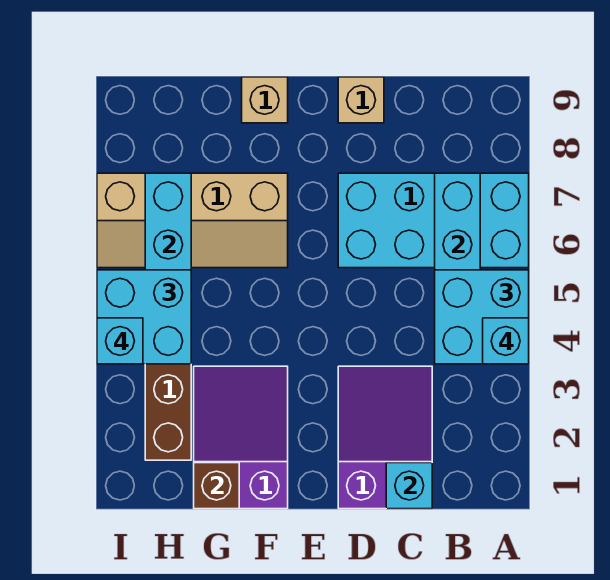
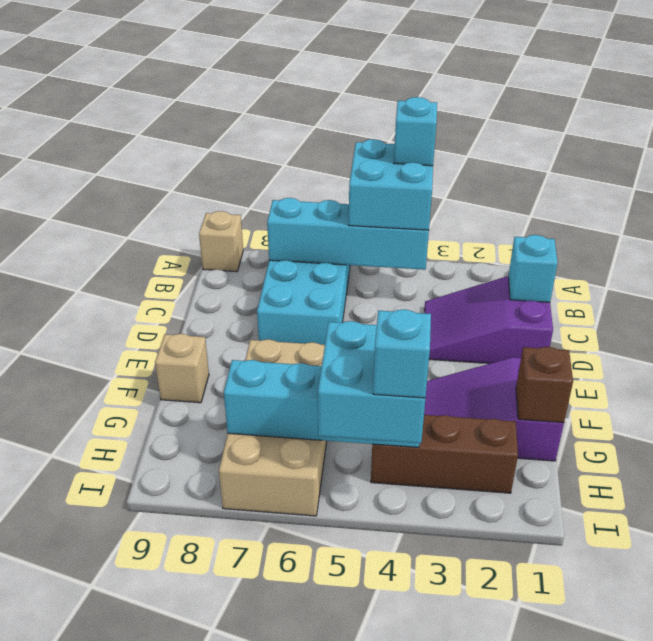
tan brick D9 level 1 -> tan brick A9 level 1
tan slope F6:I7 level 1 top 7 -> tan brick F6:I7 level 1

